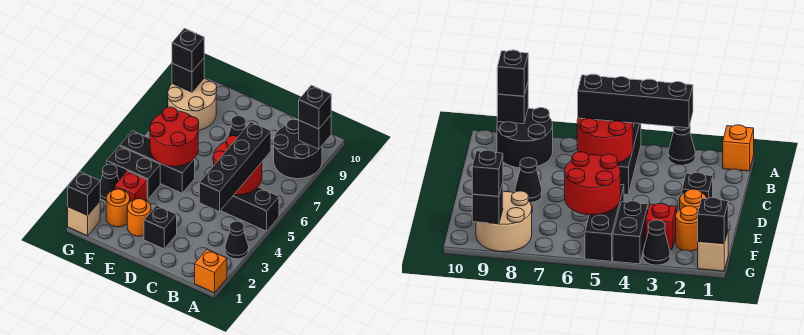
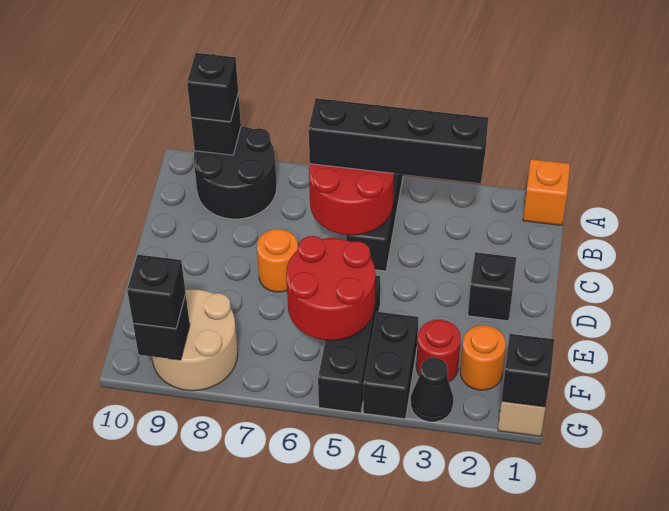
black cone A3 level 1 -> none
black cone D8 level 1 -> none
orange round brick E2 level 1 -> orange round brick D7 level 1
red brick F3 level 1 -> red round brick F3 level 1

